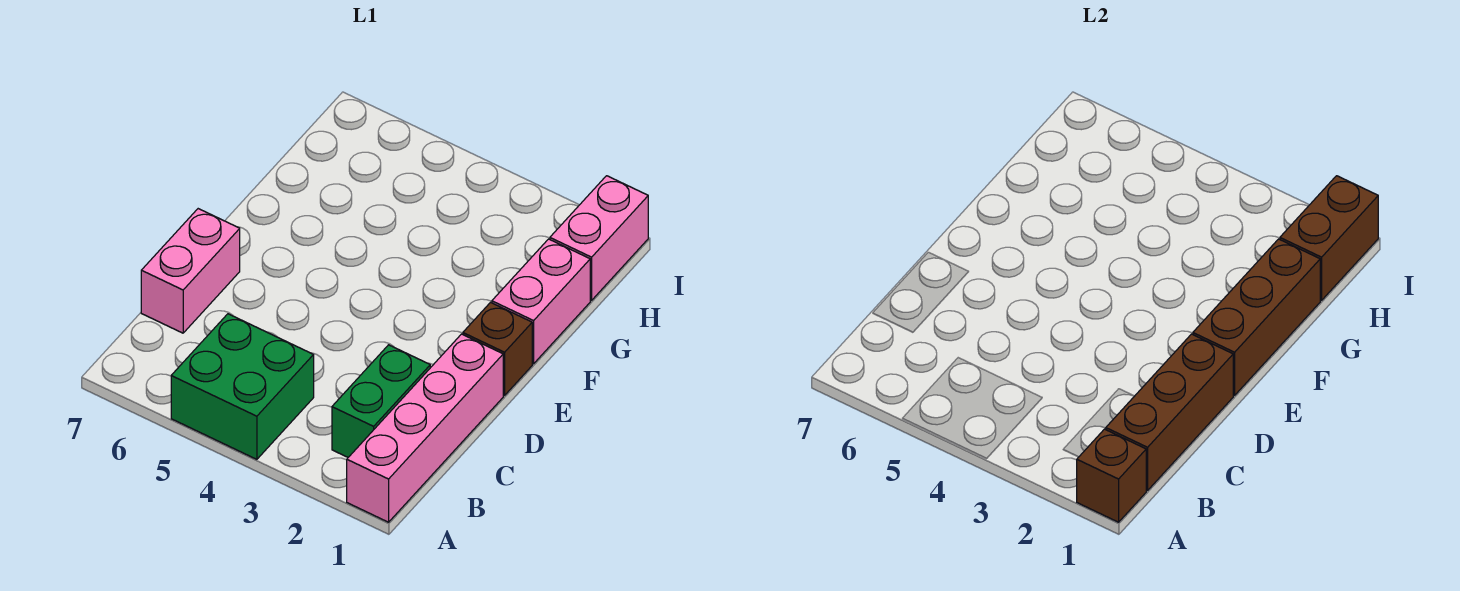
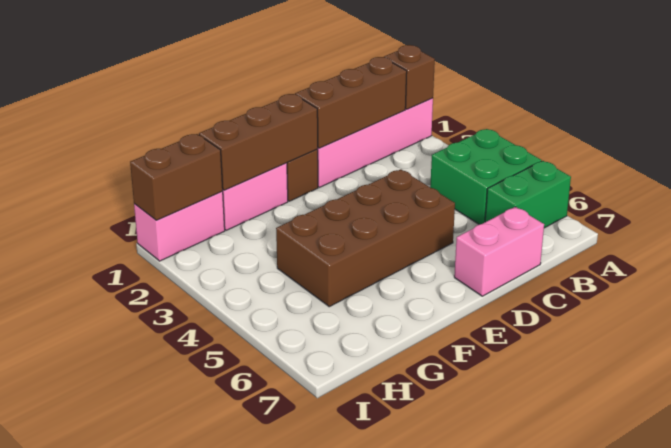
green brick B2:C2 level 1 -> green brick A6:B6 level 1
none -> brown brick D4:G5 level 1

